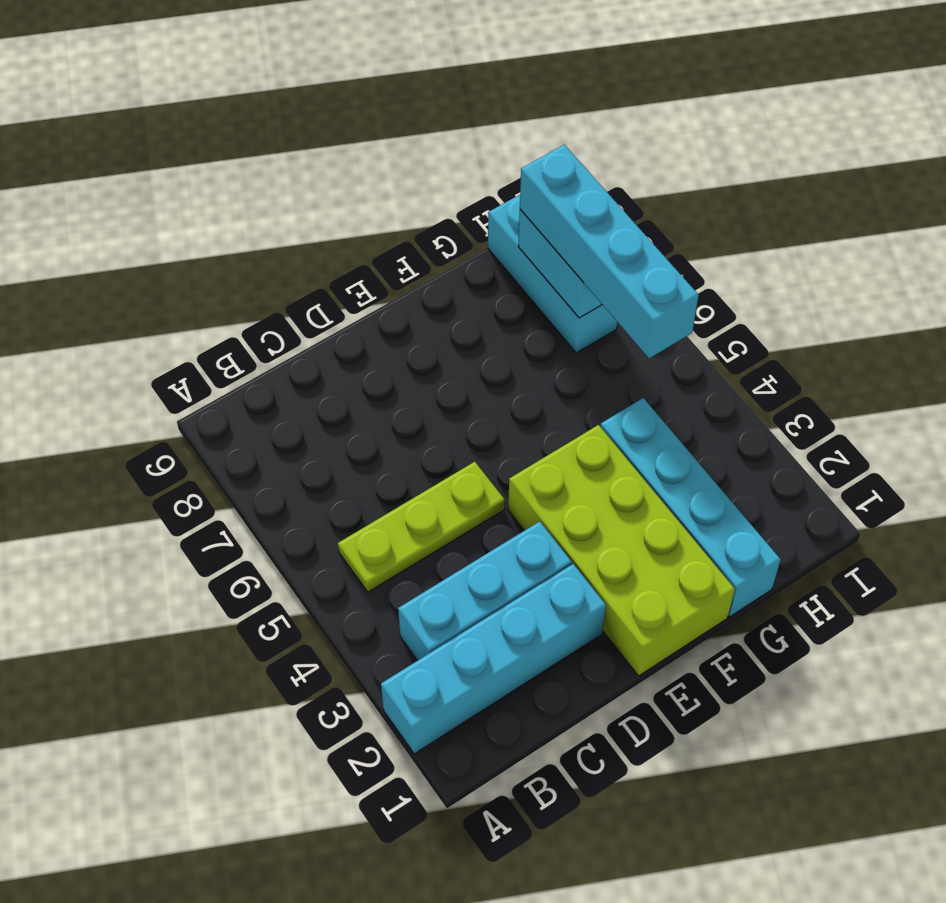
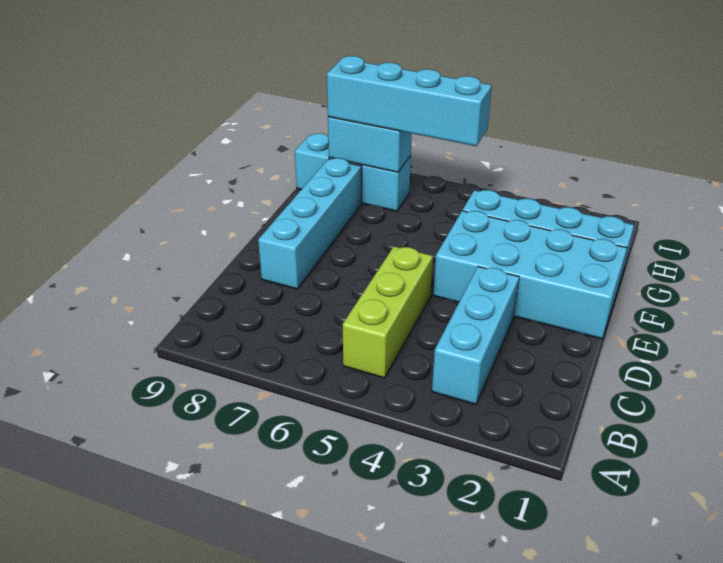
cyan brick A2:D2 level 1 -> cyan brick D8:G8 level 1
lime plate B5:D5 level 1 -> lime brick B5:D5 level 1
lime brick E1:F4 level 1 -> cyan brick E1:F4 level 1

